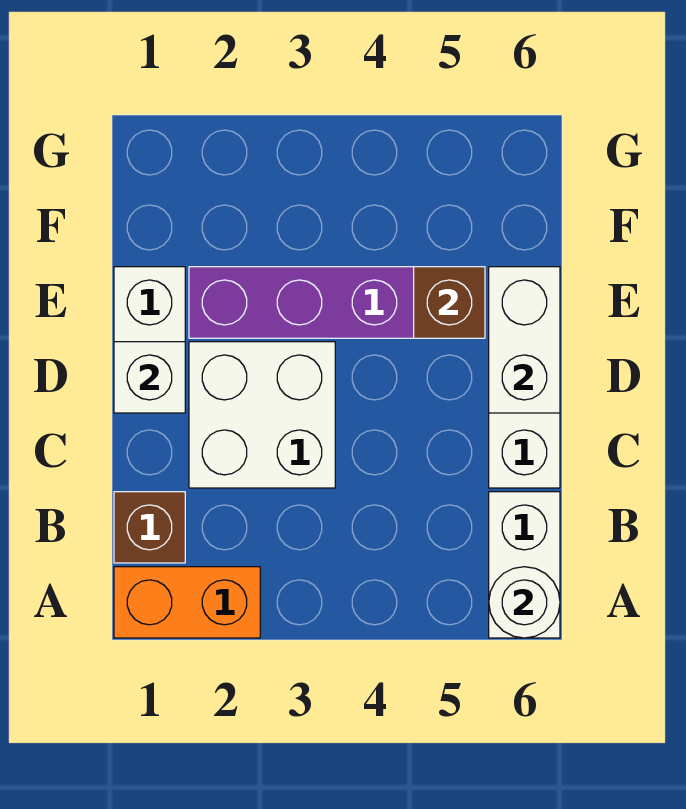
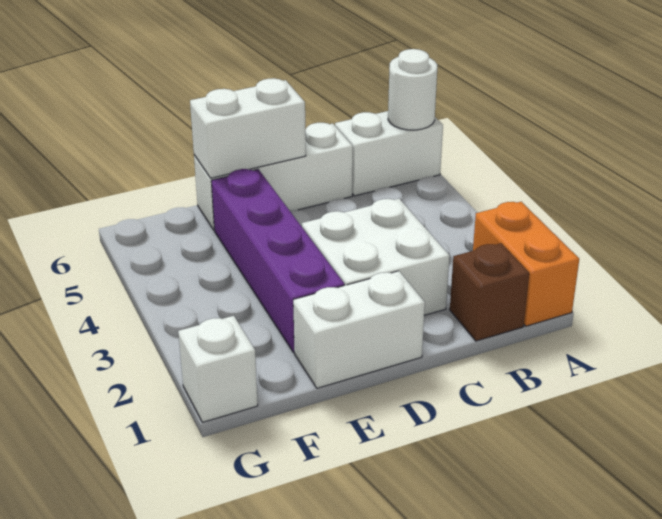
white brick D1 level 2 -> white brick G1 level 1
brown brick E5 level 2 -> none

